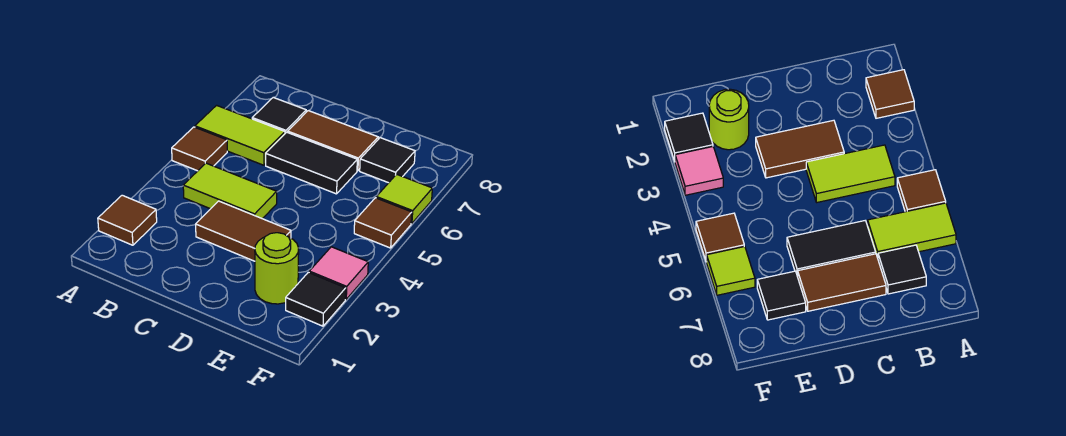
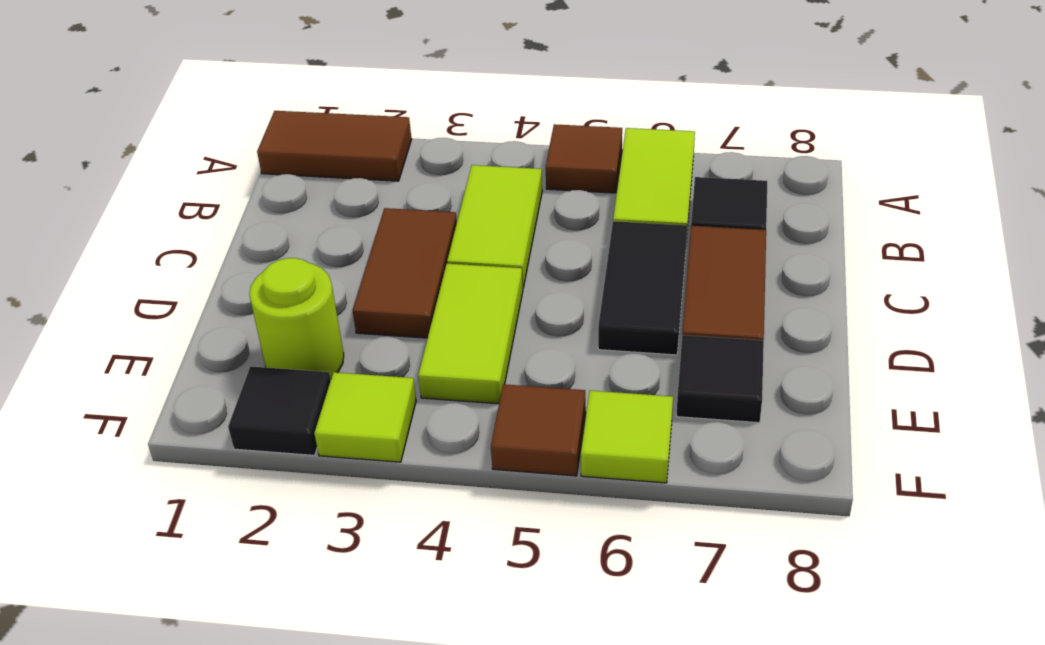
brown tile A2 level 1 -> brown tile A1:A2 level 1
none -> lime tile D4:E4 level 1
pink tile F3 level 1 -> lime tile F3 level 1

